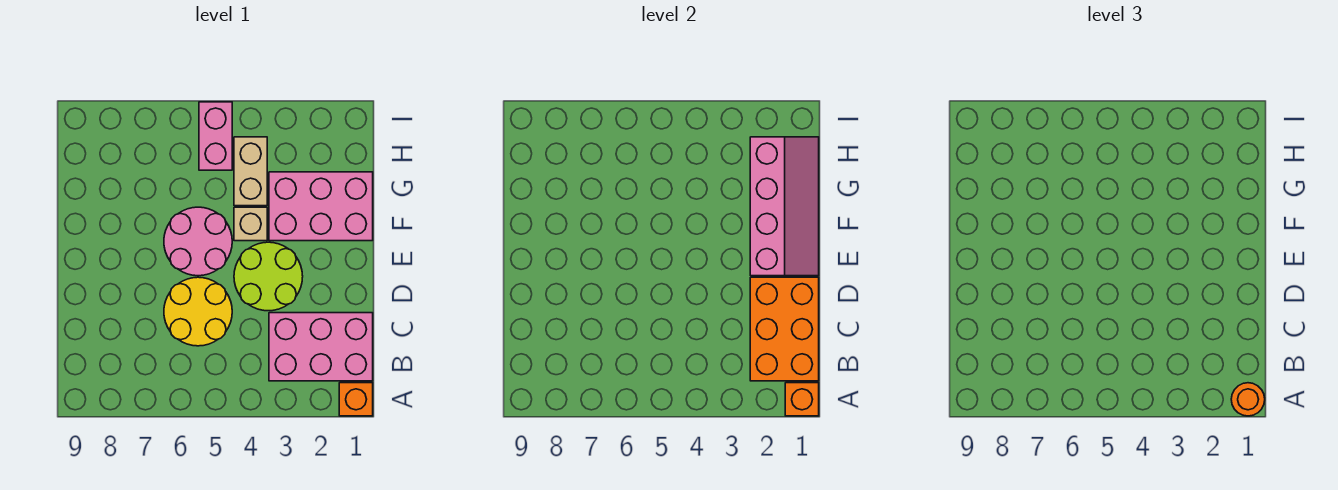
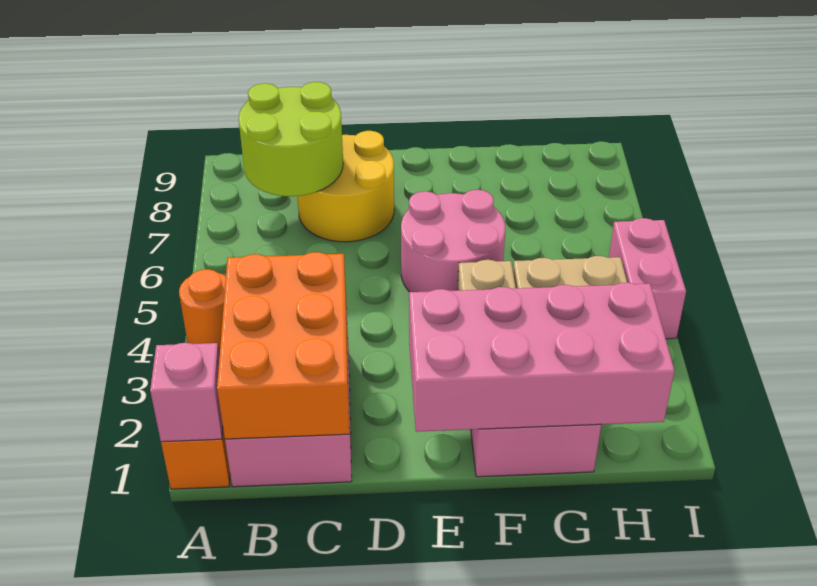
orange brick A1 level 2 -> pink brick A1 level 2
orange round brick A1 level 3 -> orange round brick A4 level 1
orange brick B1:D2 level 2 -> orange brick B1:C3 level 2
yellow round brick C5:D6 level 1 -> yellow round brick C7:D8 level 1
lime round brick D3:E4 level 1 -> lime round brick B7:C8 level 2
pink slope E1:H2 level 2 top 2 -> pink brick E1:H2 level 2
pink brick H5:I5 level 1 -> pink brick I4:I5 level 1

